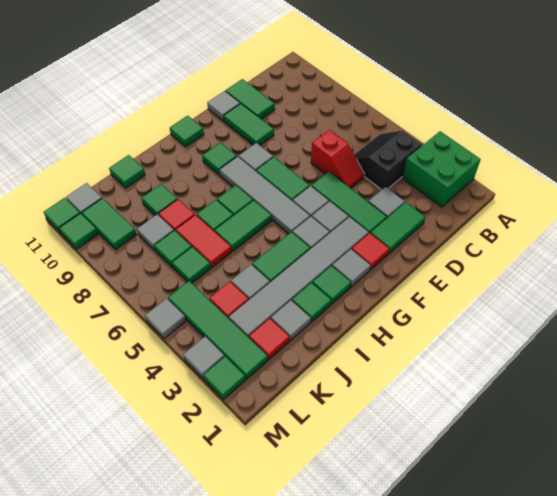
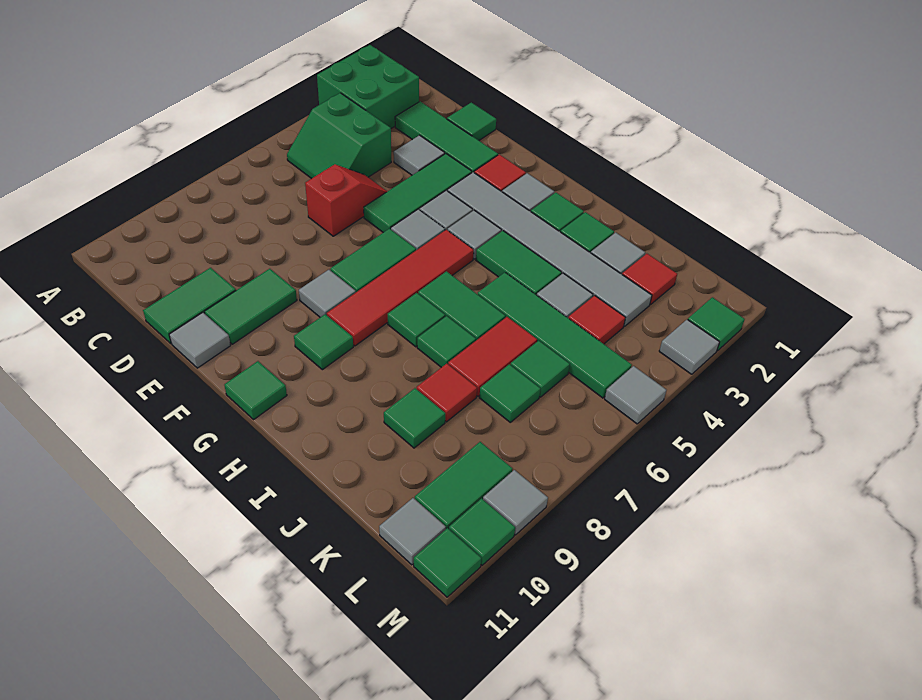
black slope B4:C5 level 1 top 4 -> green slope B4:C5 level 1 top 4
green tile D2:E2 level 1 -> green tile C2:E2 level 1
grey tile G5:G8 level 1 -> red tile G5:G8 level 1
green tile J11 level 1 -> green tile D1 level 1
grey tile K8 level 1 -> grey tile M9 level 1
green tile L2:L5 level 1 -> green tile I5:L5 level 1

